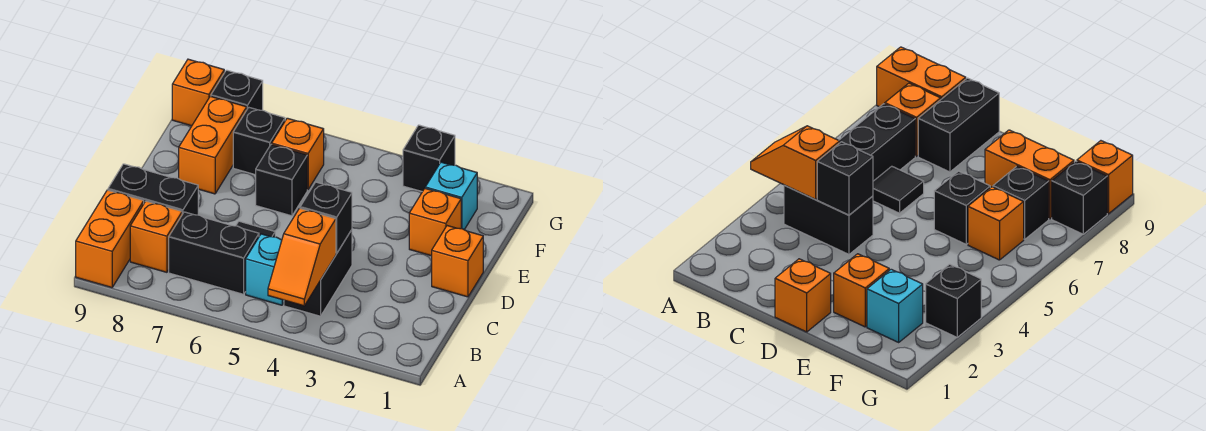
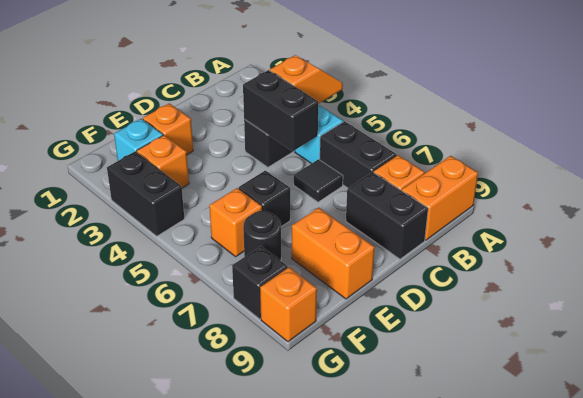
black brick C4 level 2 -> black brick C4:C5 level 2
orange brick D1 level 1 -> orange brick F3 level 1
orange brick E8:F8 level 1 -> orange brick E8:E9 level 1
black brick F7 level 1 -> black round brick F7 level 1
black brick G3 level 1 -> black brick G3:G4 level 1

